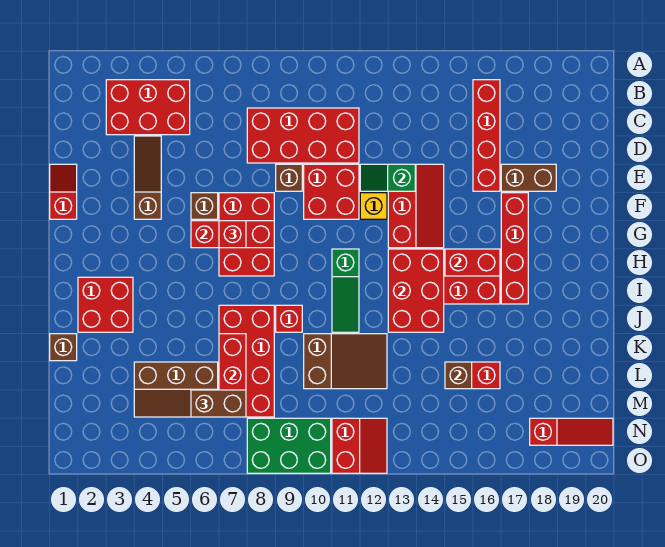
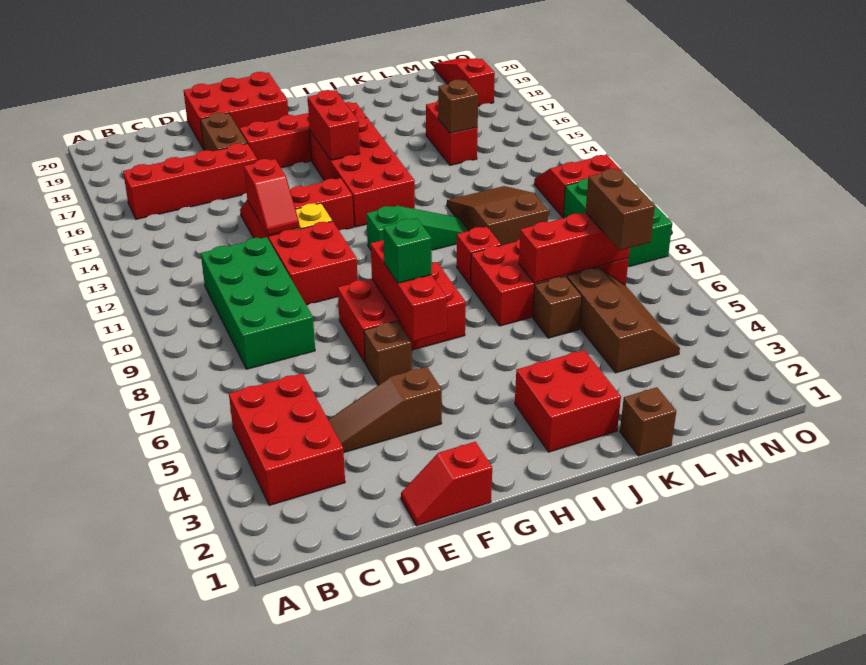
red brick C8:D11 level 1 -> green brick C8:D11 level 1
brown brick E9 level 1 -> brown brick K6 level 1
green slope E12:E13 level 2 top 13 -> red slope E12:E13 level 2 top 13
red brick G7 level 3 -> green brick G7 level 3
red brick H13:J14 level 2 -> red brick E19:G20 level 1

